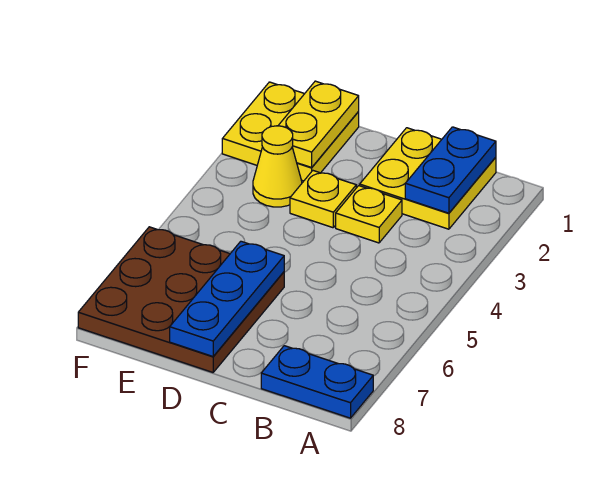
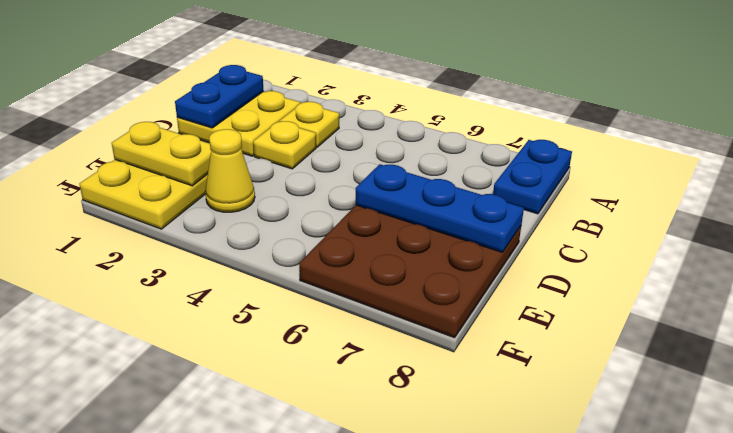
blue plate B1:B2 level 2 -> blue plate B1:C1 level 2
yellow plate D3 level 1 -> yellow plate B3 level 1

